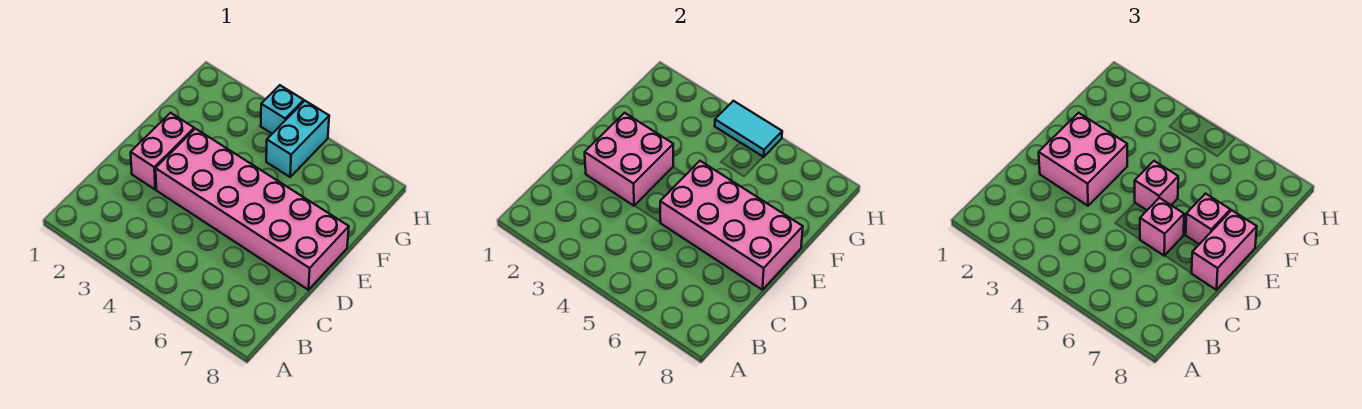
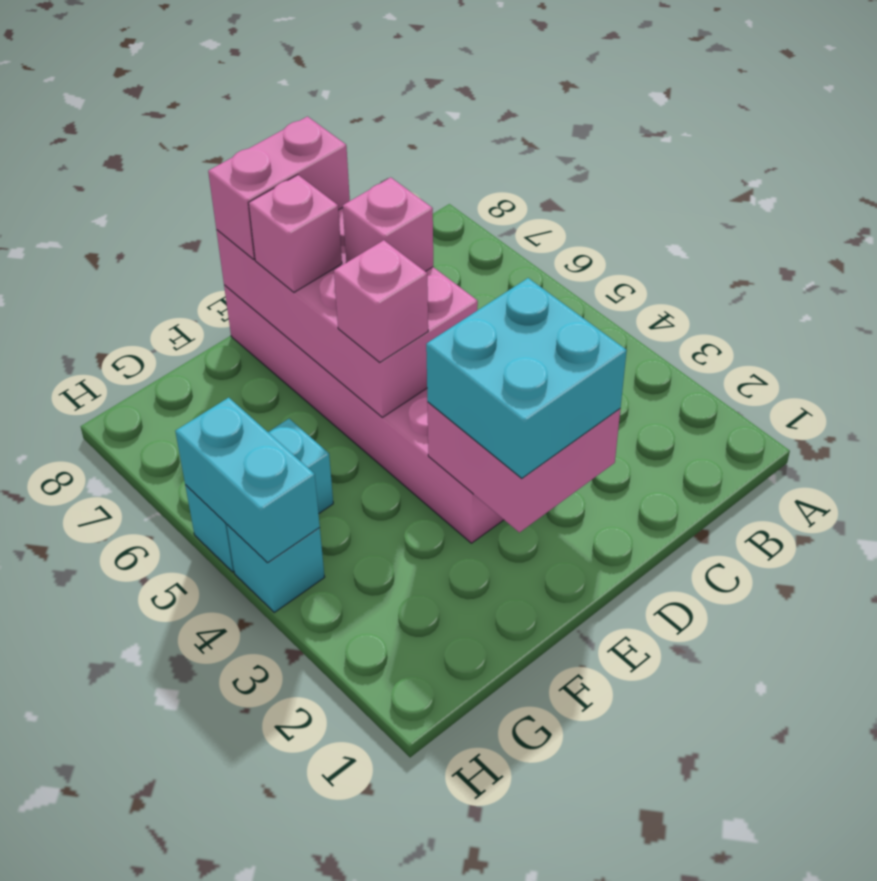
pink brick D2:E2 level 1 -> none
pink brick D2:E3 level 3 -> cyan brick D2:E3 level 3
cyan tile H4:H5 level 2 -> cyan brick H4:H5 level 2

